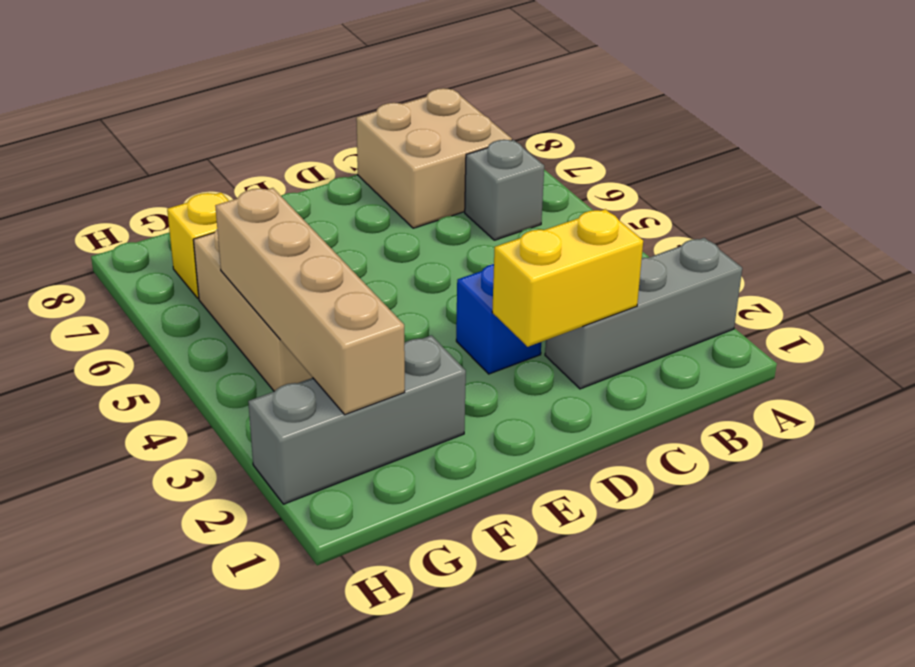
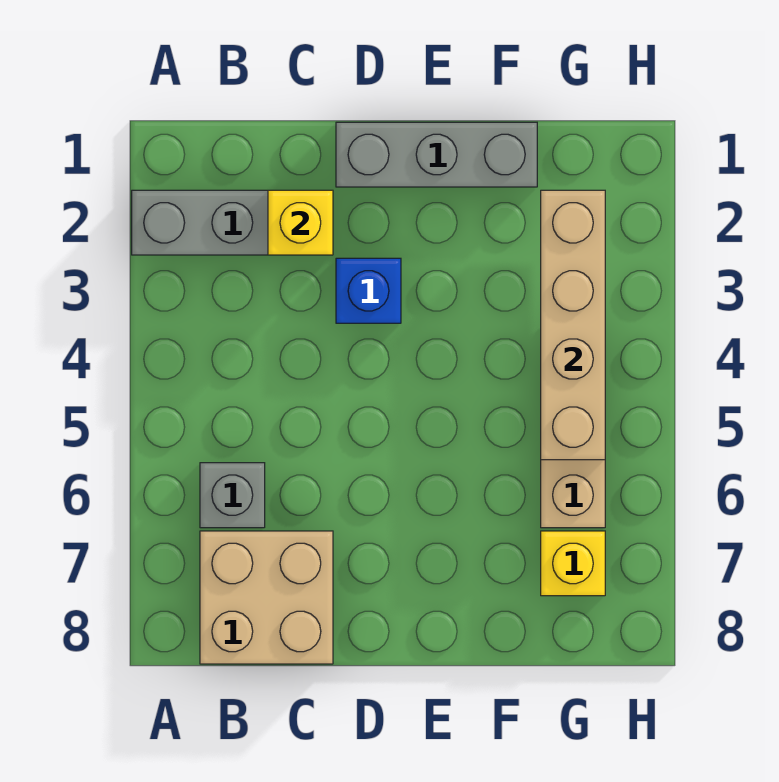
yellow brick C2:D2 level 2 -> yellow brick C2 level 2
grey brick F2:H2 level 1 -> grey brick D1:F1 level 1

